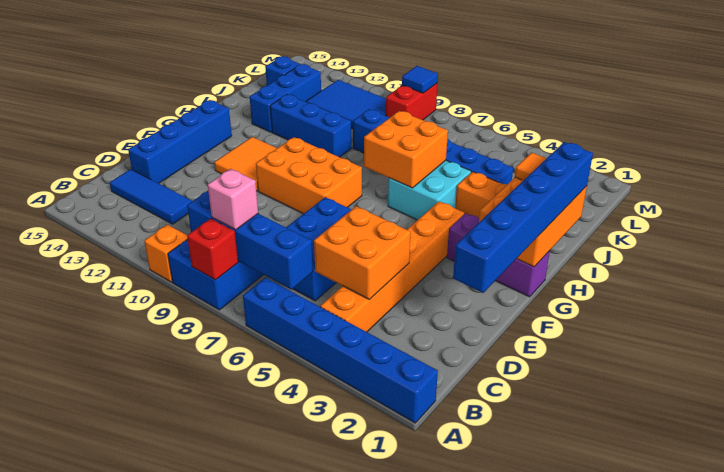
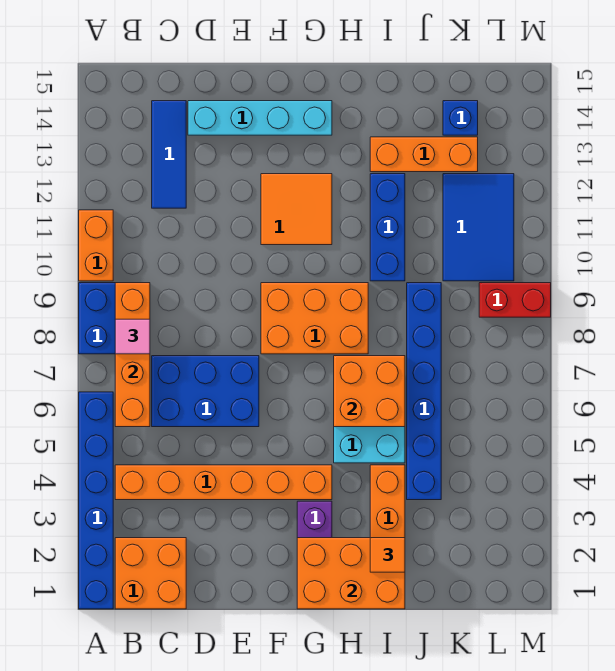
red brick A8 level 2 -> none
orange brick A10 level 1 -> orange brick A10:A11 level 1
blue brick B6:B9 level 2 -> orange brick B6:B9 level 2
pink brick B8 level 3 -> pink tile B8 level 3
orange brick C4:D5 level 2 -> orange brick B1:C2 level 1
blue brick D1:I1 level 3 -> none
blue brick D14:G14 level 1 -> cyan brick D14:G14 level 1
orange brick F8:G10 level 1 -> orange brick F8:H9 level 1
blue brick I13:K13 level 1 -> orange brick I13:K13 level 1
blue tile M9 level 2 -> none

